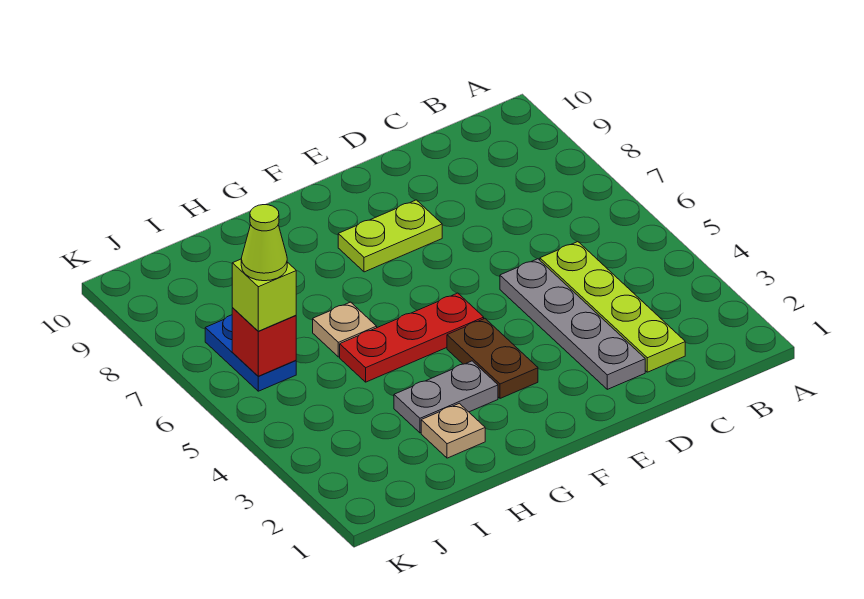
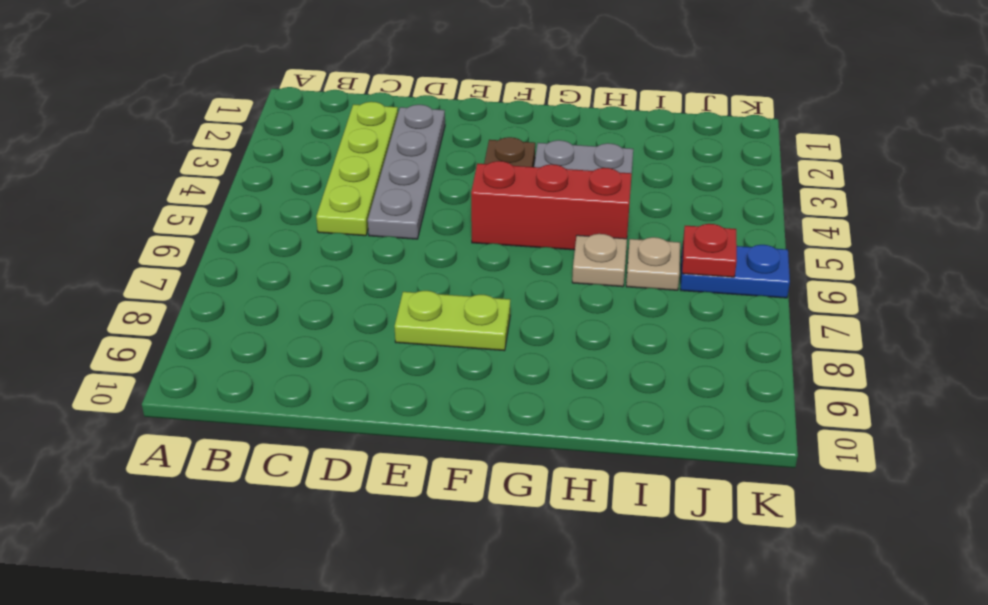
red plate F5:H5 level 1 -> red brick F5:H5 level 1
tan plate H2 level 1 -> tan plate I6 level 1
blue plate J6:J7 level 1 -> blue plate J6:K6 level 1
red brick J6 level 2 -> red plate J6 level 2
lime brick J6 level 3 -> none
lime cone J6 level 4 -> none

